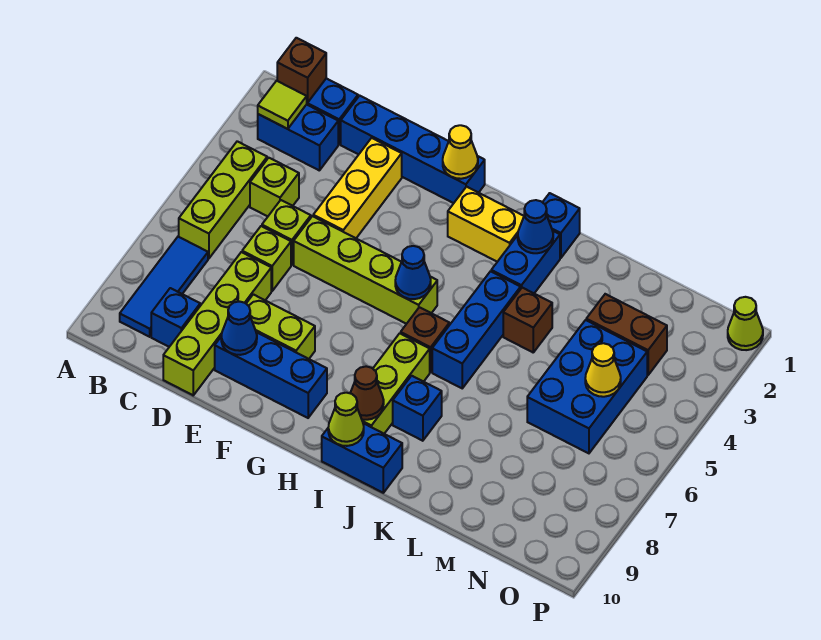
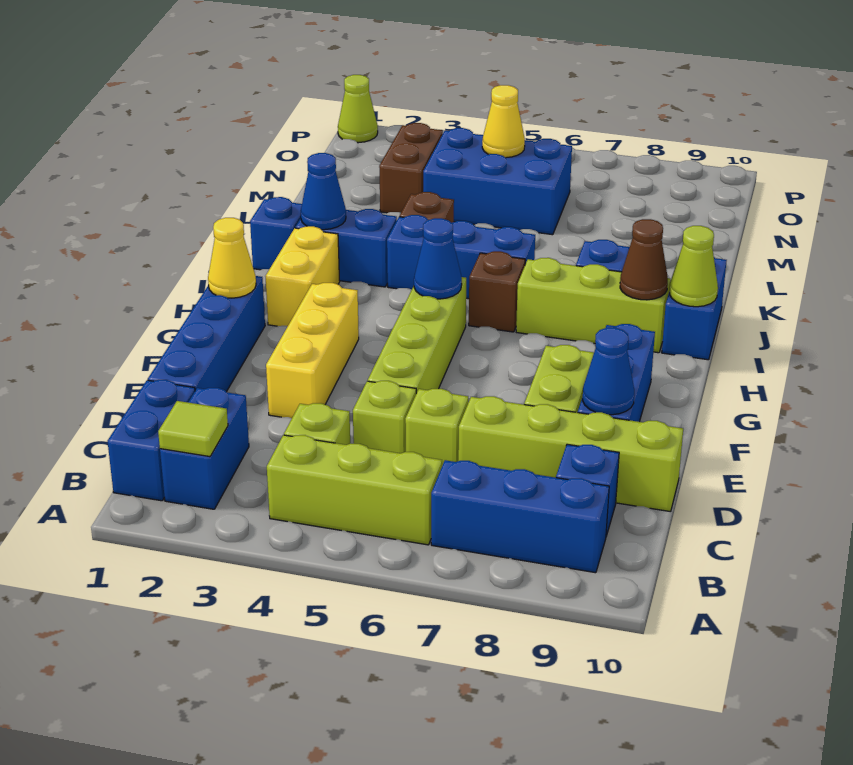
brown brick B1 level 2 -> none
blue tile B7:B9 level 1 -> blue brick B7:B9 level 1
yellow brick E2:E4 level 1 -> yellow brick E3:G3 level 1

